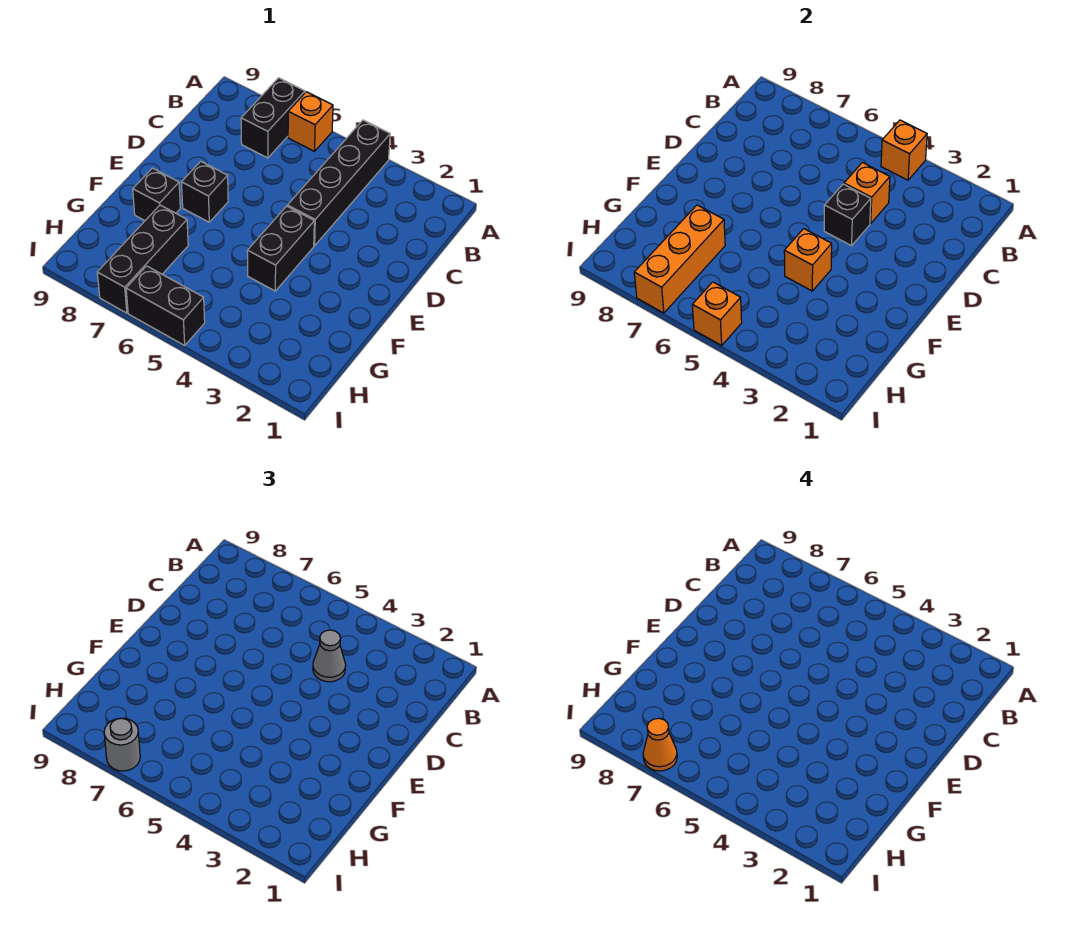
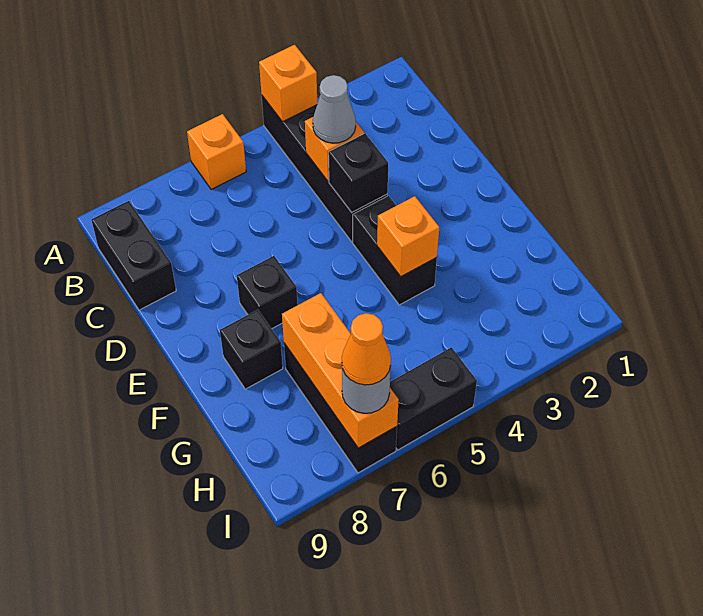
black brick A7:B7 level 1 -> black brick B9:C9 level 1
orange brick I5 level 2 -> none

